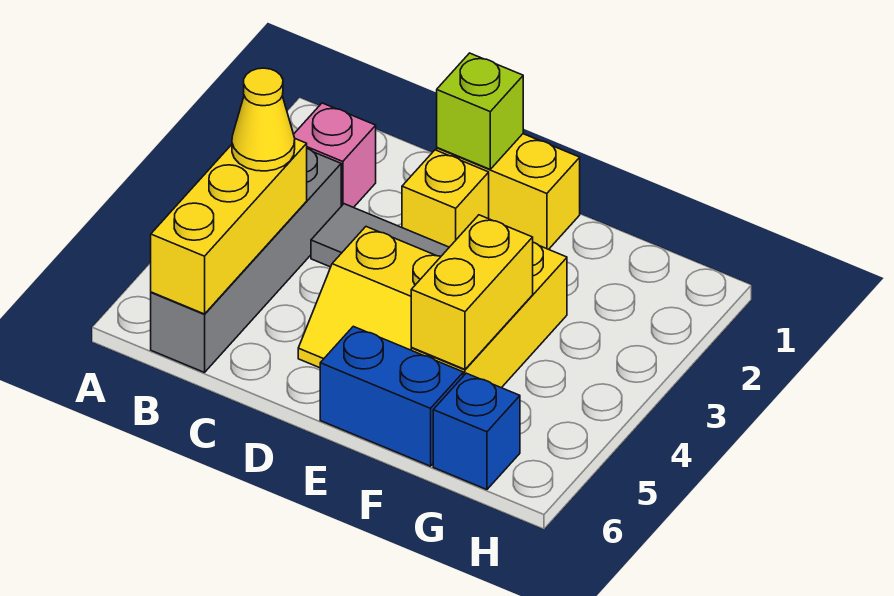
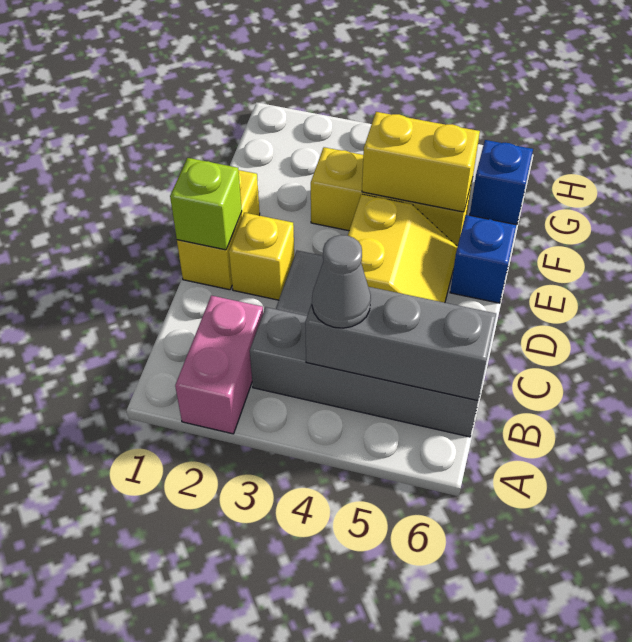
pink brick B2 level 1 -> pink brick A2:B2 level 1
yellow brick B4:B6 level 2 -> grey brick B4:B6 level 2
yellow cone B4 level 3 -> grey cone B4 level 3
blue brick E6:F6 level 1 -> blue brick E6 level 1

